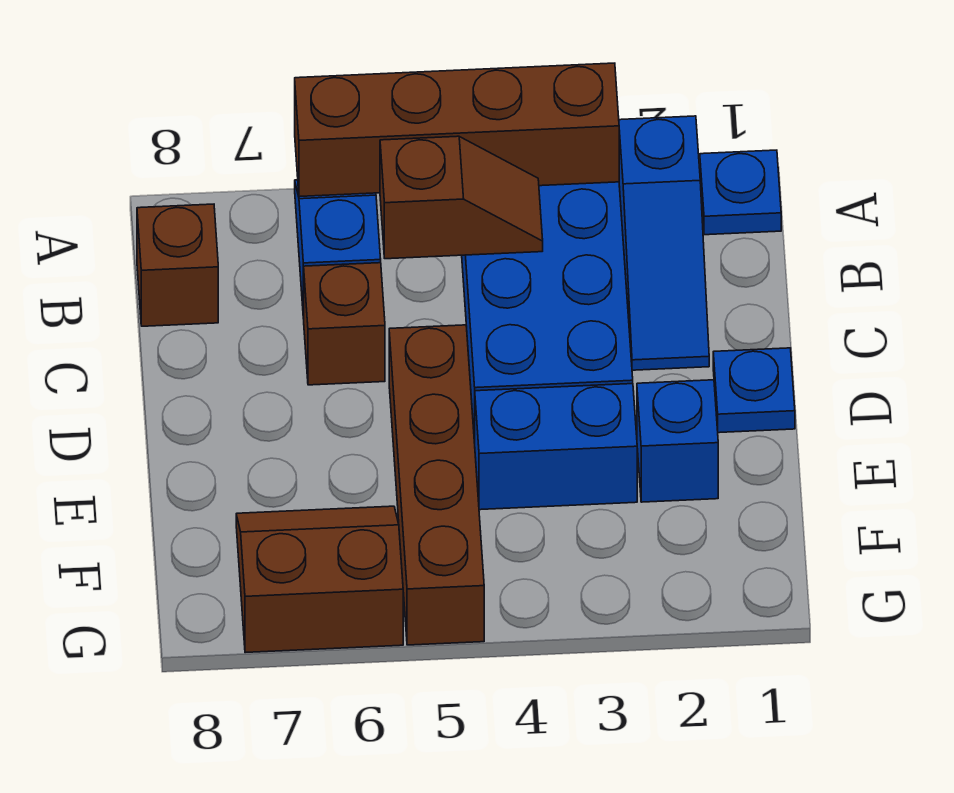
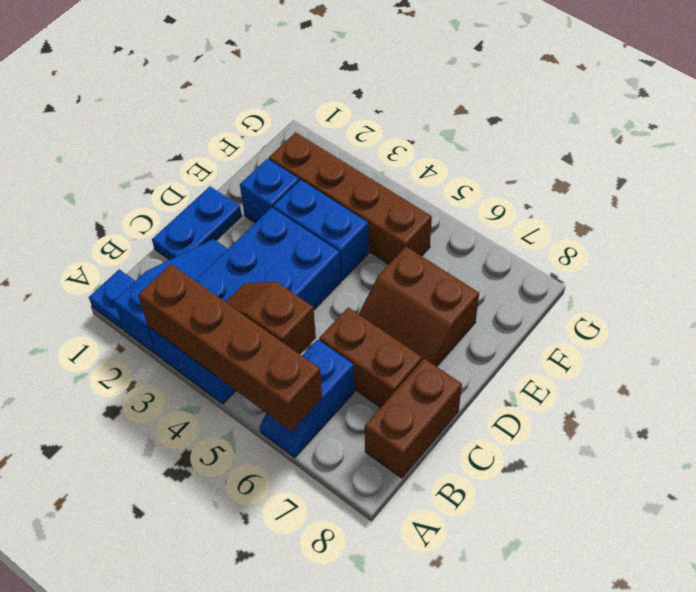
brown brick B8 level 1 -> brown brick B8:C8 level 1
brown brick C6 level 1 -> brown brick C6:C7 level 1
blue plate D1 level 1 -> blue plate C1:D1 level 1
brown brick D5:G5 level 1 -> brown brick F2:F5 level 1
brown slope F6:G7 level 1 top G -> brown slope D6:E7 level 1 top E

